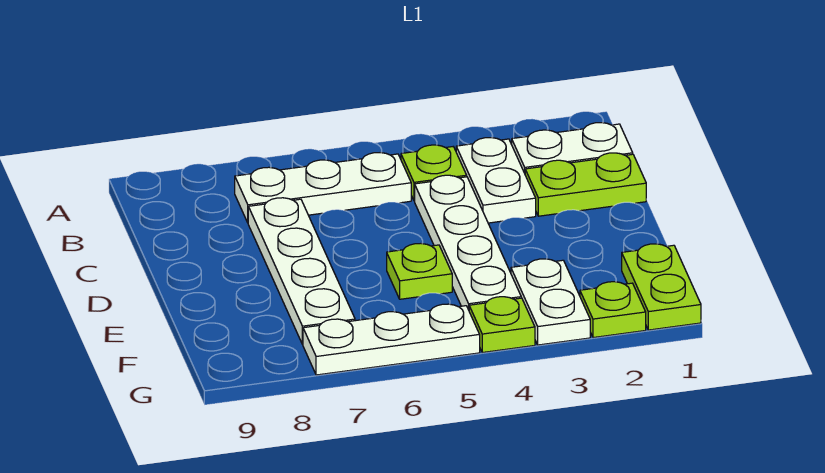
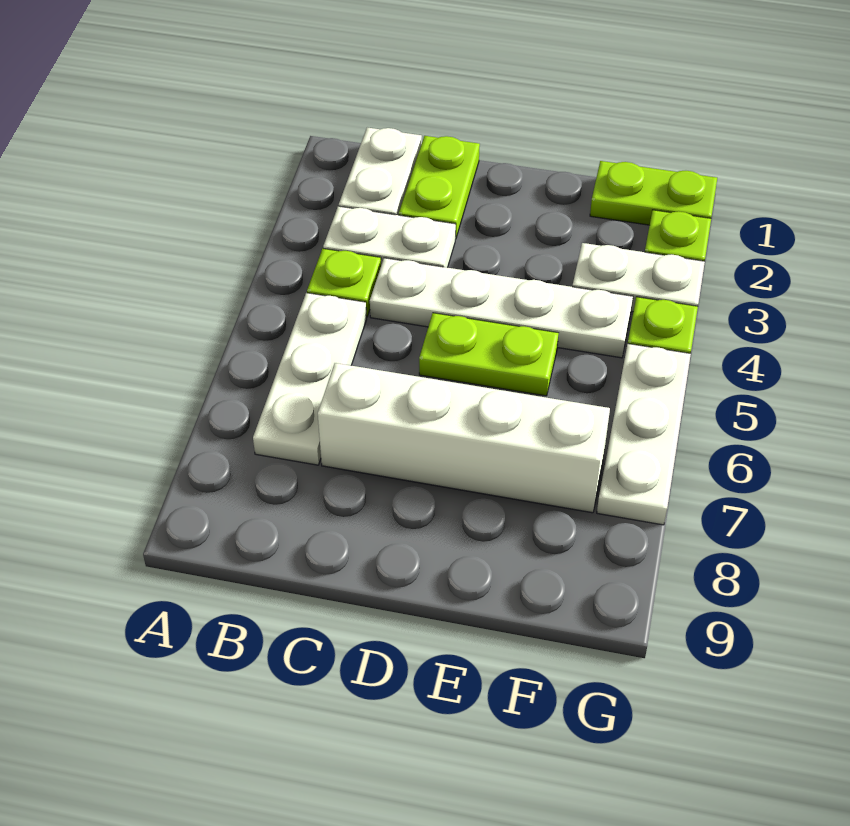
white plate C7:F7 level 1 -> white brick C7:F7 level 1
lime plate E5 level 1 -> lime plate D5:E5 level 1

